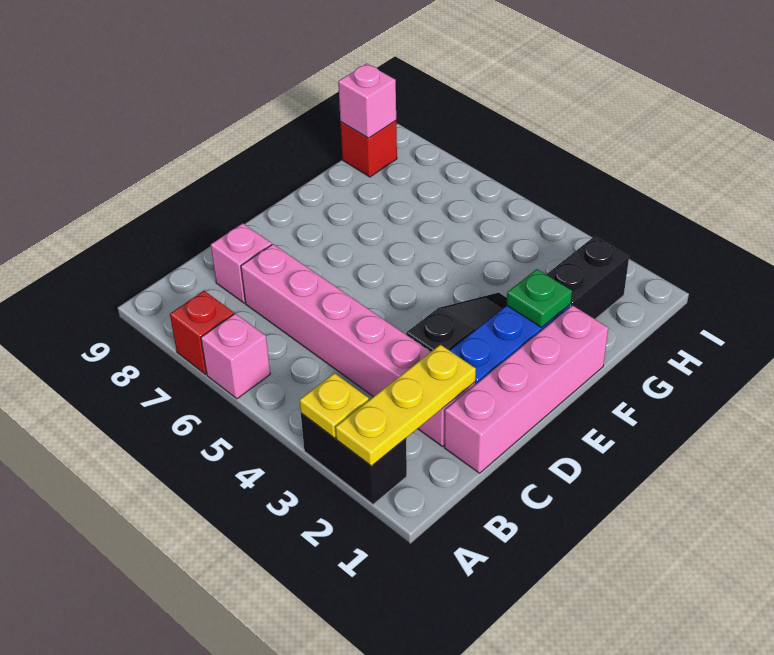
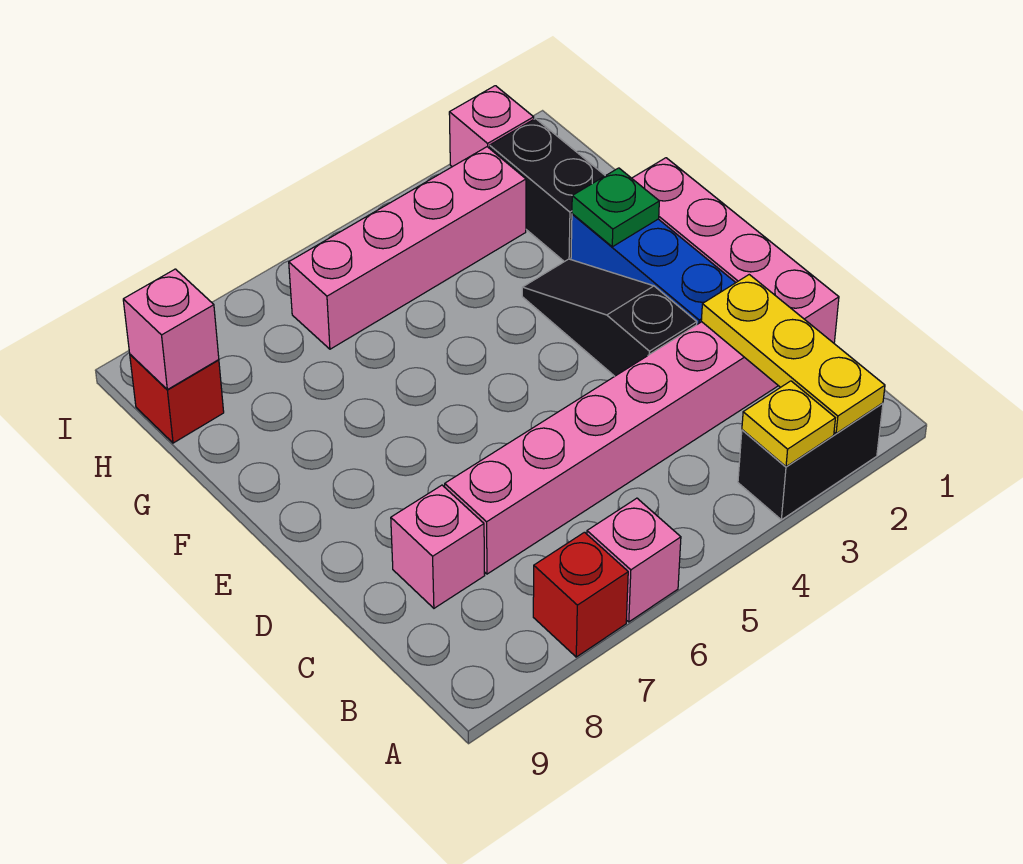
none -> pink brick H3:H6 level 1
none -> pink brick I2 level 1

